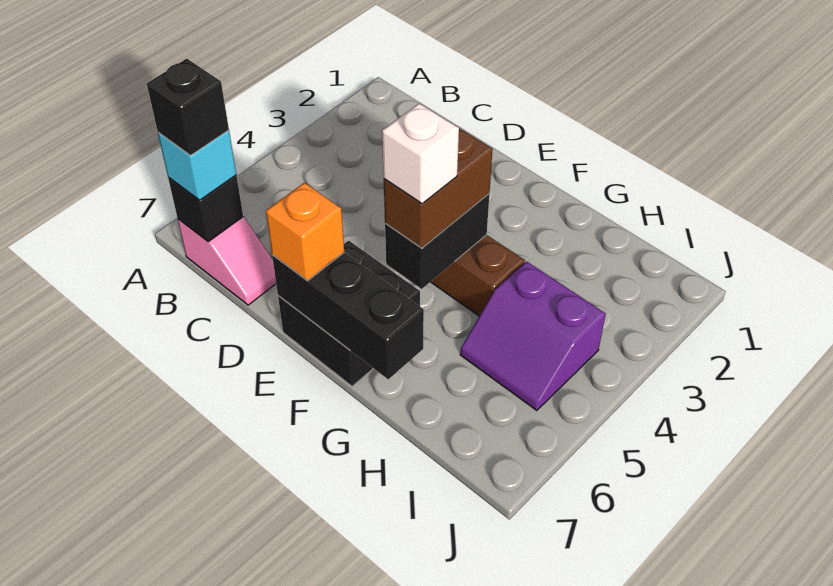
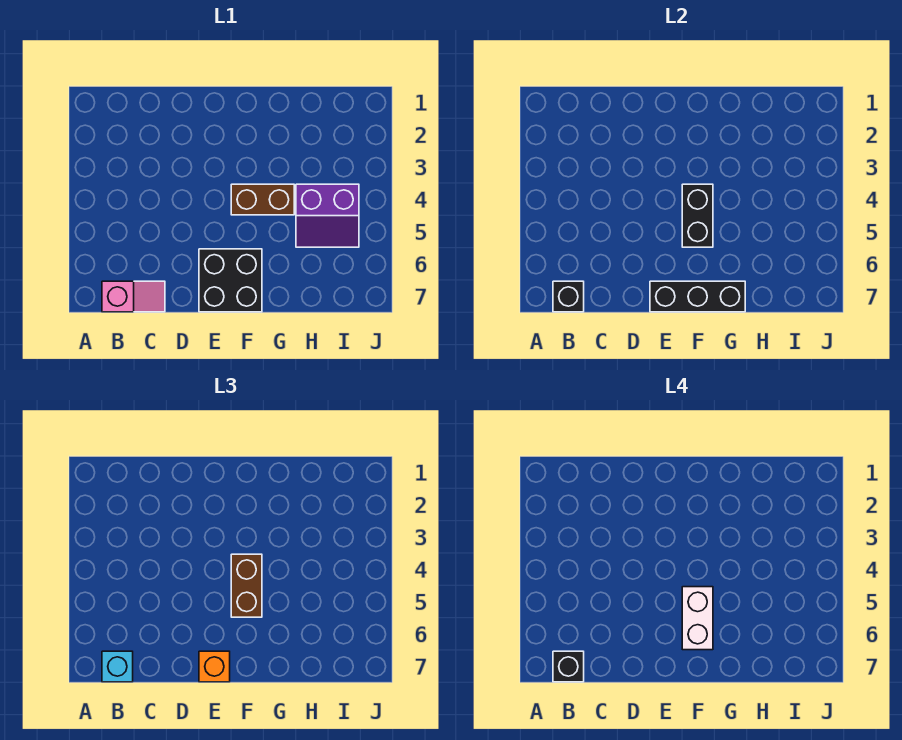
white brick F5 level 4 -> white brick F5:F6 level 4

